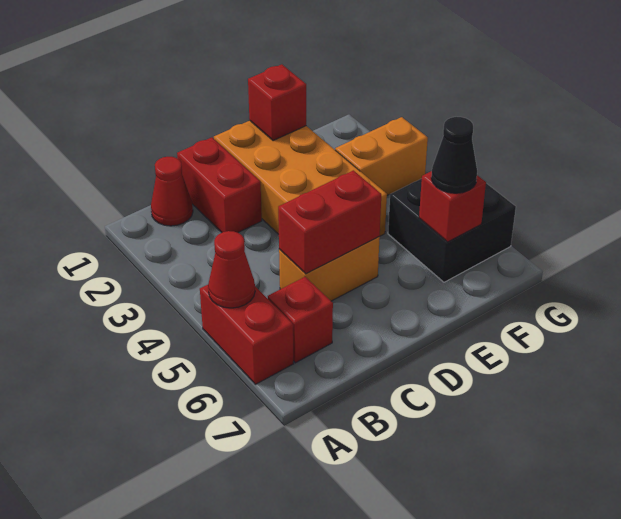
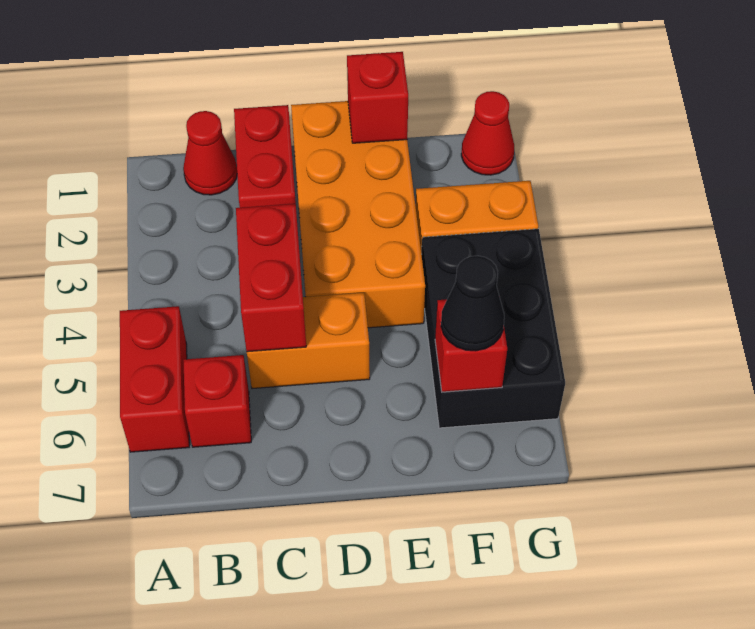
red cone A5 level 2 -> red cone G1 level 1
red brick C5:D5 level 2 -> red brick C4:C5 level 2
black brick F5:G6 level 1 -> black brick F4:G6 level 1

